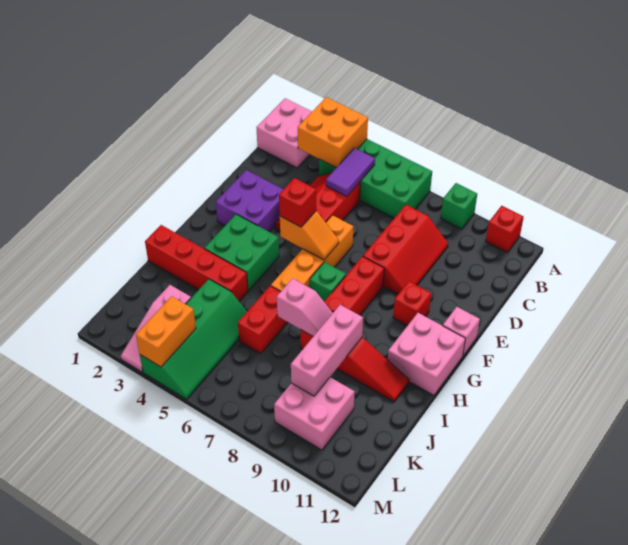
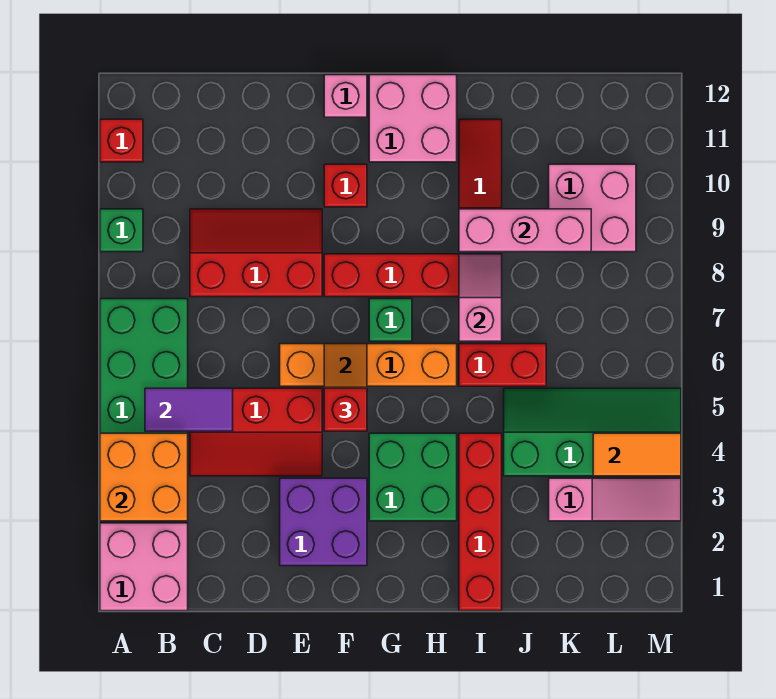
orange brick L4:M4 level 2 -> orange tile L4:M4 level 2

